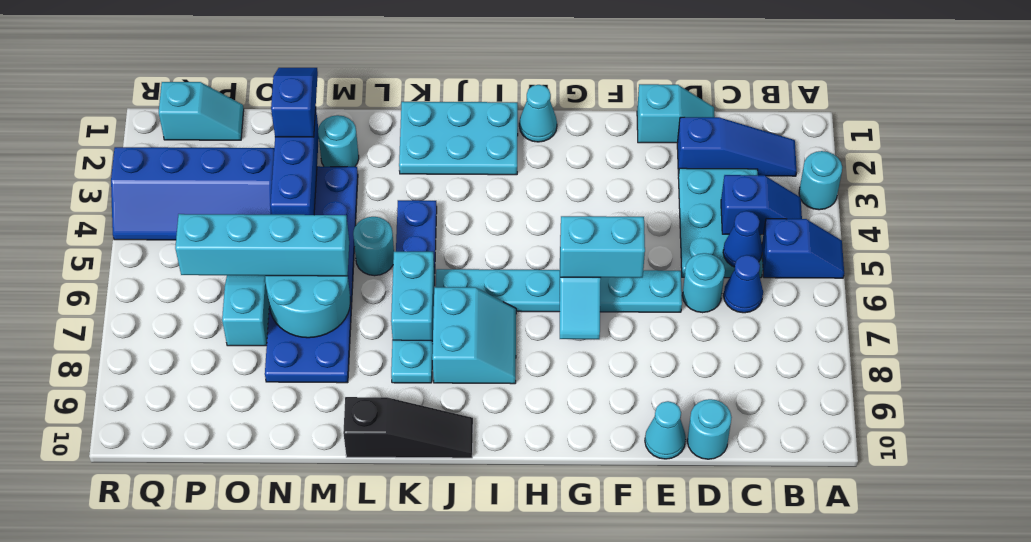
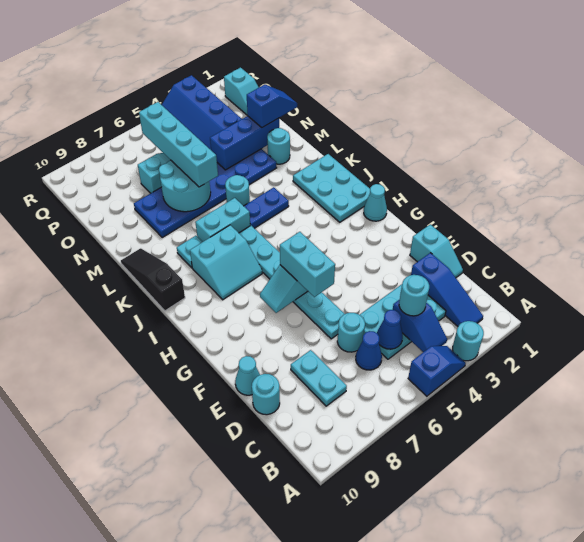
blue slope A5:B5 level 1 top B -> blue slope A4:A5 level 1 top 5
none -> cyan round brick C4 level 3
none -> cyan plate C8:D8 level 1
black slope J10:L10 level 1 top L -> black slope J10:L10 level 1 top J

